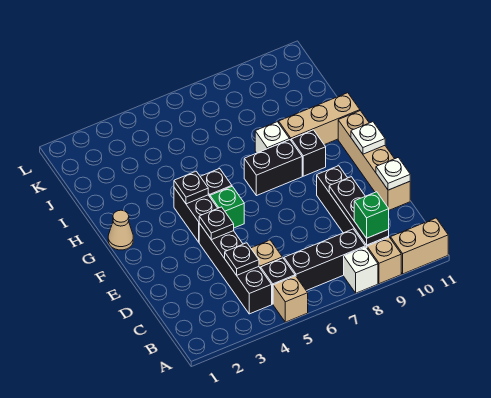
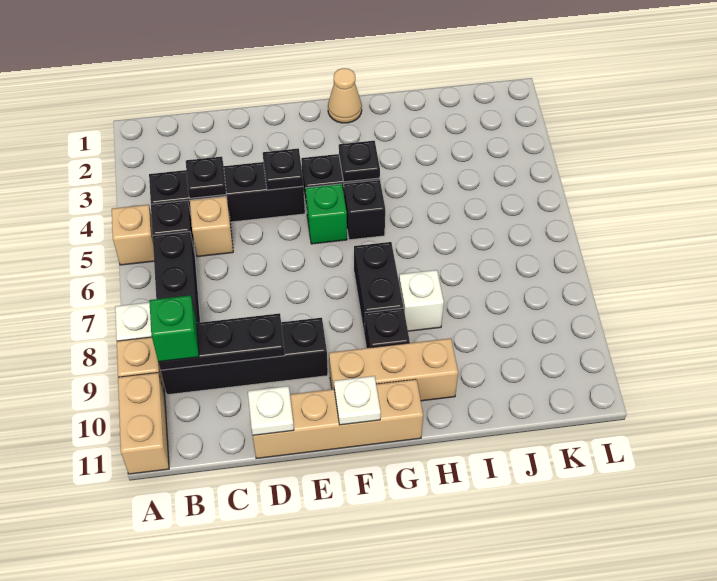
tan brick H9:H11 level 1 -> tan brick F10:H10 level 1

